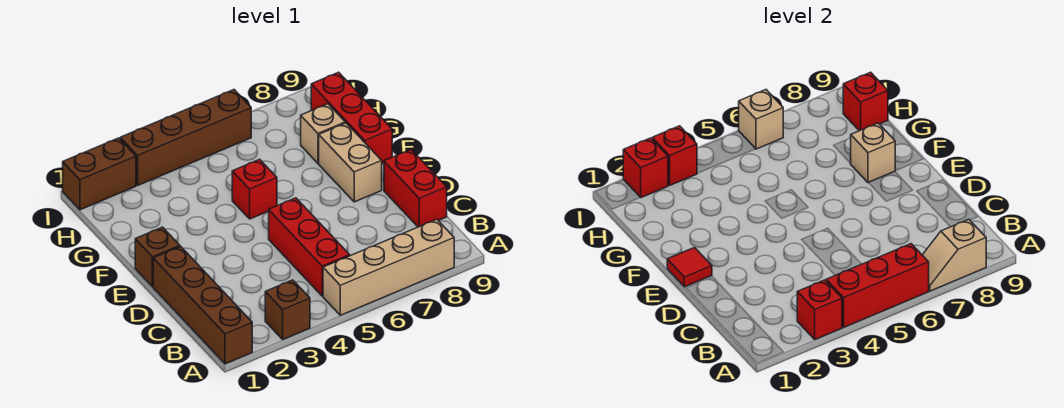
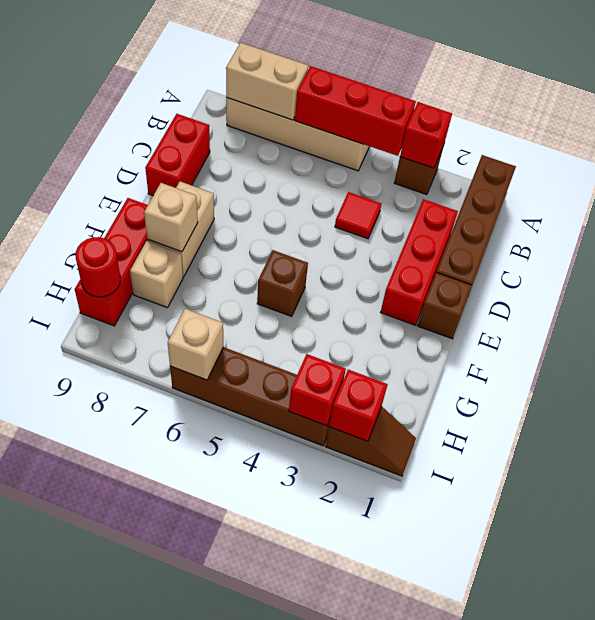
tan slope A7:A8 level 2 top 8 -> tan brick A7:A8 level 2
red brick B5:D5 level 1 -> red brick C2:E2 level 1
red tile E1 level 2 -> red tile C4 level 1
red brick F5 level 1 -> brown brick F5 level 1
red brick H9 level 2 -> red round brick H9 level 2
brown brick I1:I2 level 1 -> brown slope I1:I2 level 1 top 2

